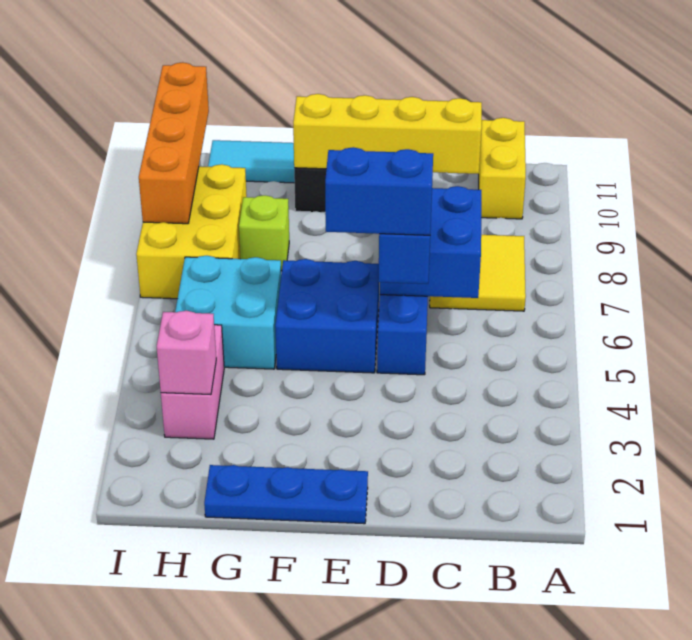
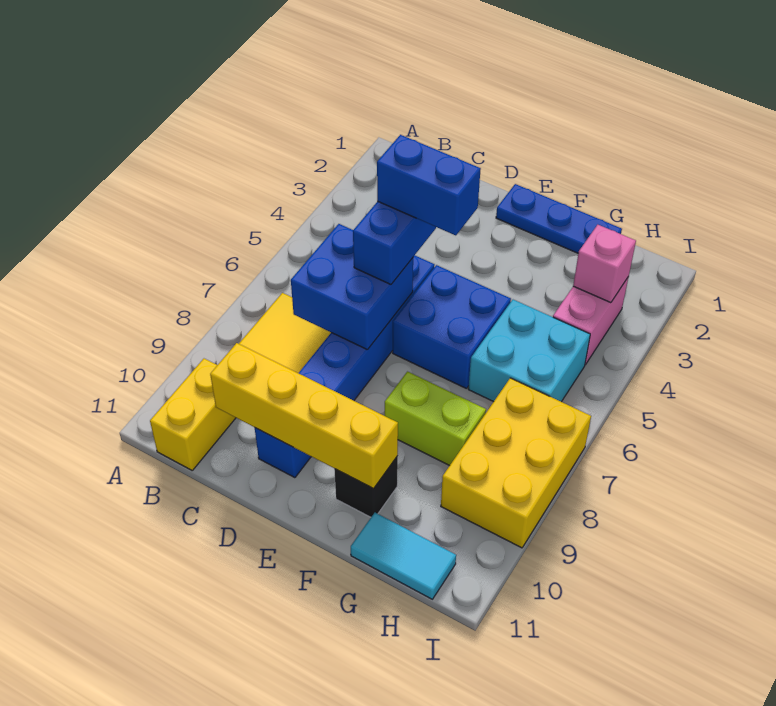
lime brick G8 level 1 -> lime brick F8:G8 level 1
orange brick I8:I11 level 2 -> none

